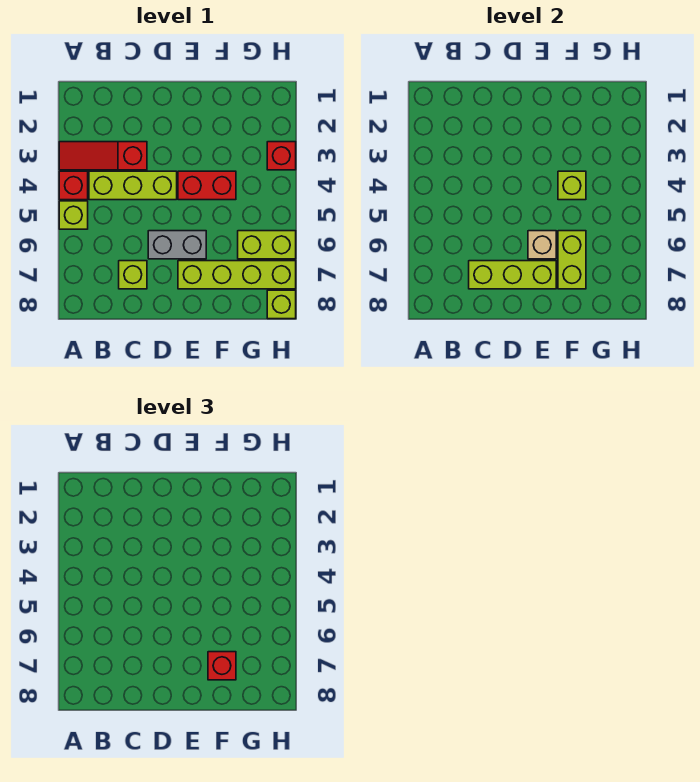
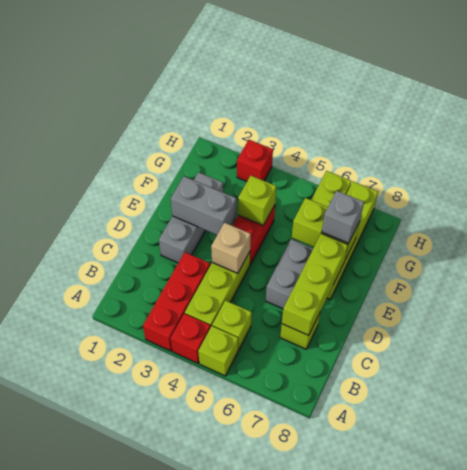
red slope A3:C3 level 1 top C -> red brick A3:C3 level 1
none -> grey brick D2:F2 level 1
none -> grey brick E2:E3 level 2
tan brick E6 level 2 -> tan brick D4 level 2
red brick F7 level 3 -> grey brick F7 level 3
lime brick H8 level 1 -> lime brick B5 level 1

